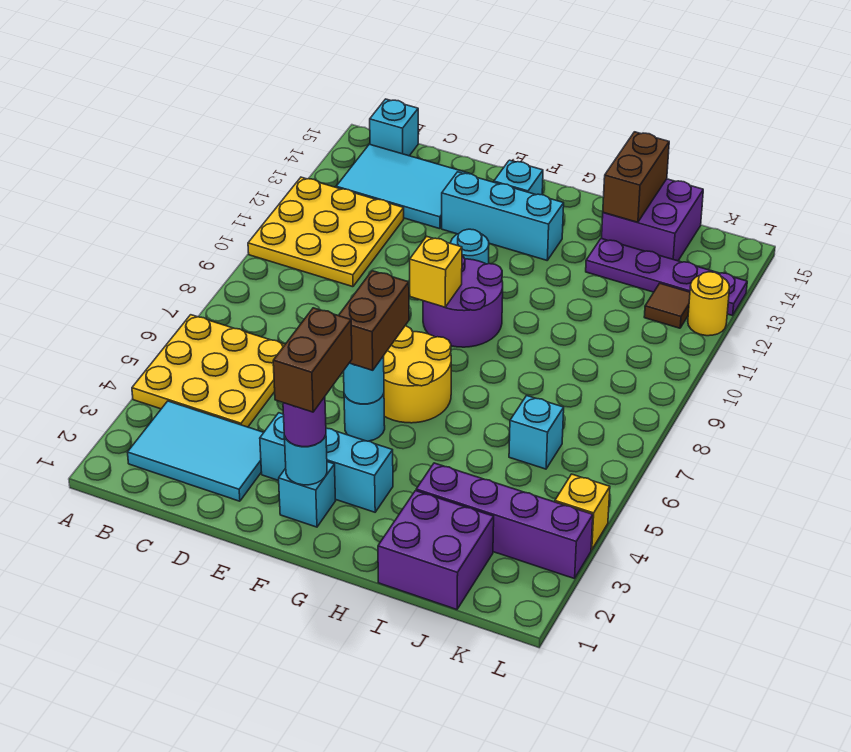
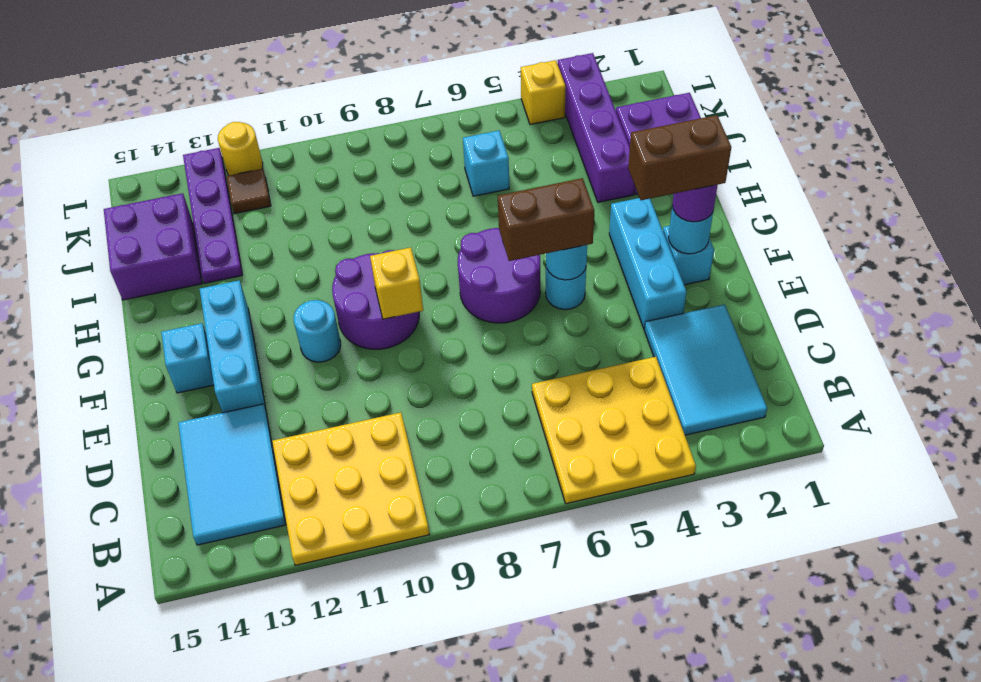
cyan brick B15 level 1 -> none
yellow round brick F6:G7 level 1 -> purple round brick F6:G7 level 1
brown brick I14:I15 level 2 -> none

